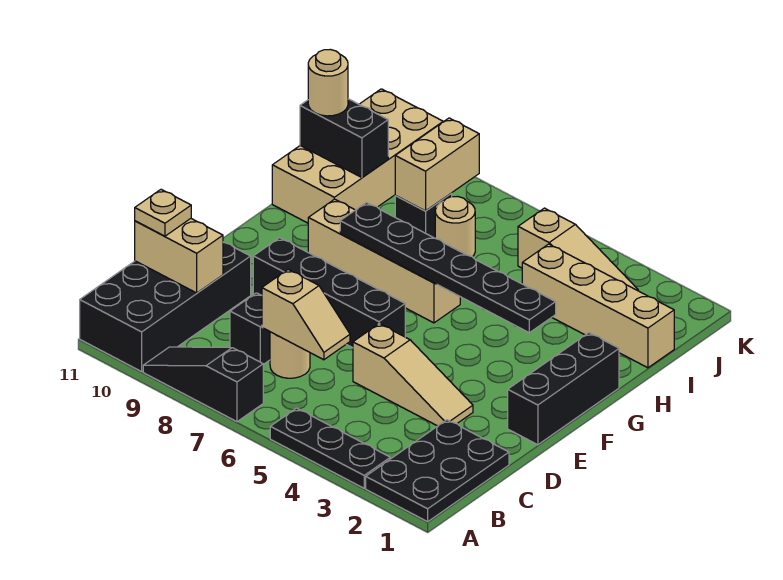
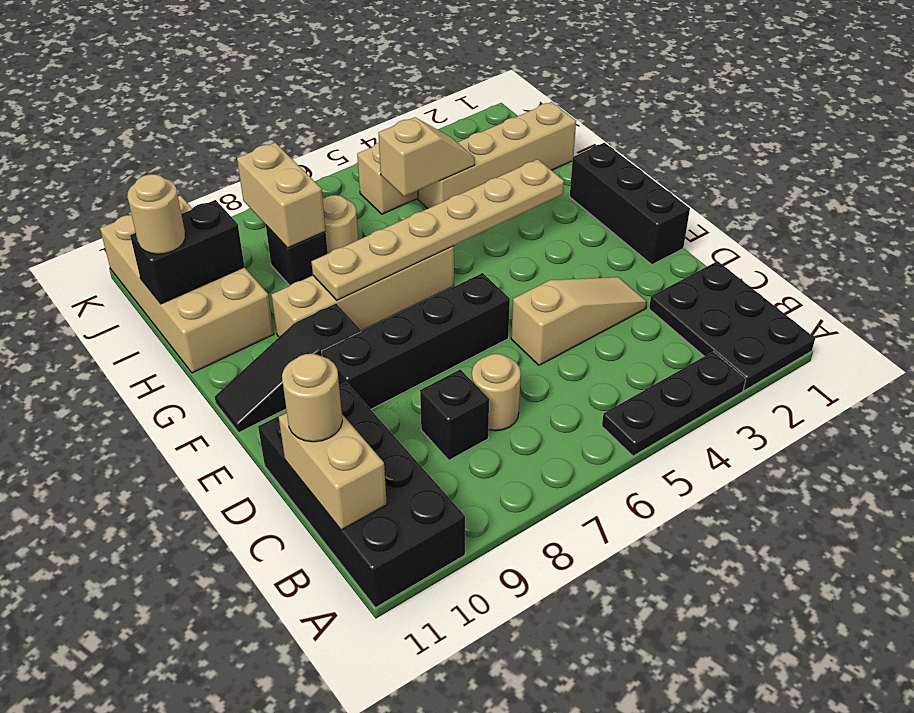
black slope A7:A9 level 1 top 7 -> black slope F9:F11 level 1 top 9
tan slope C6:C7 level 2 top 7 -> tan slope I4:I5 level 2 top 5
tan brick C10:C11 level 2 -> tan brick B11:C11 level 2
tan plate C11 level 3 -> tan round brick C11 level 3
black plate G3:G8 level 2 -> tan plate G3:G8 level 2

